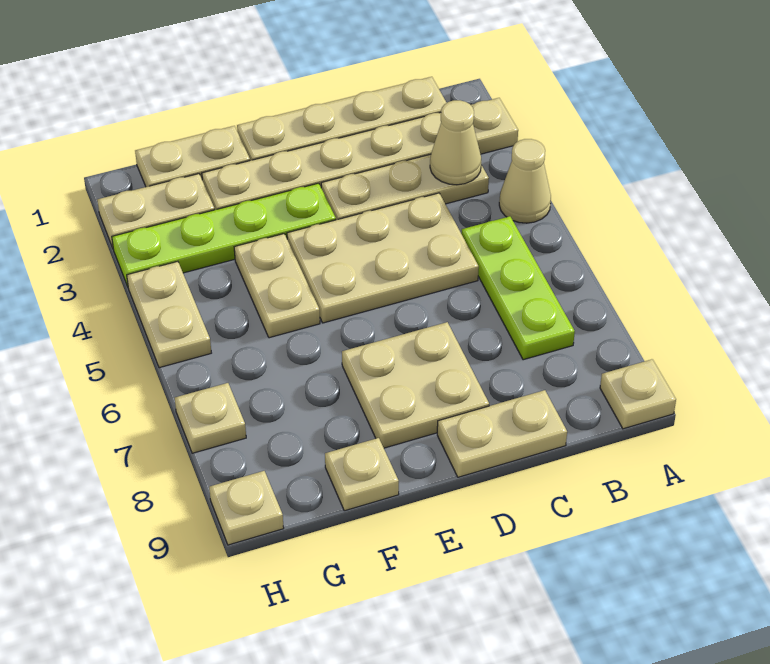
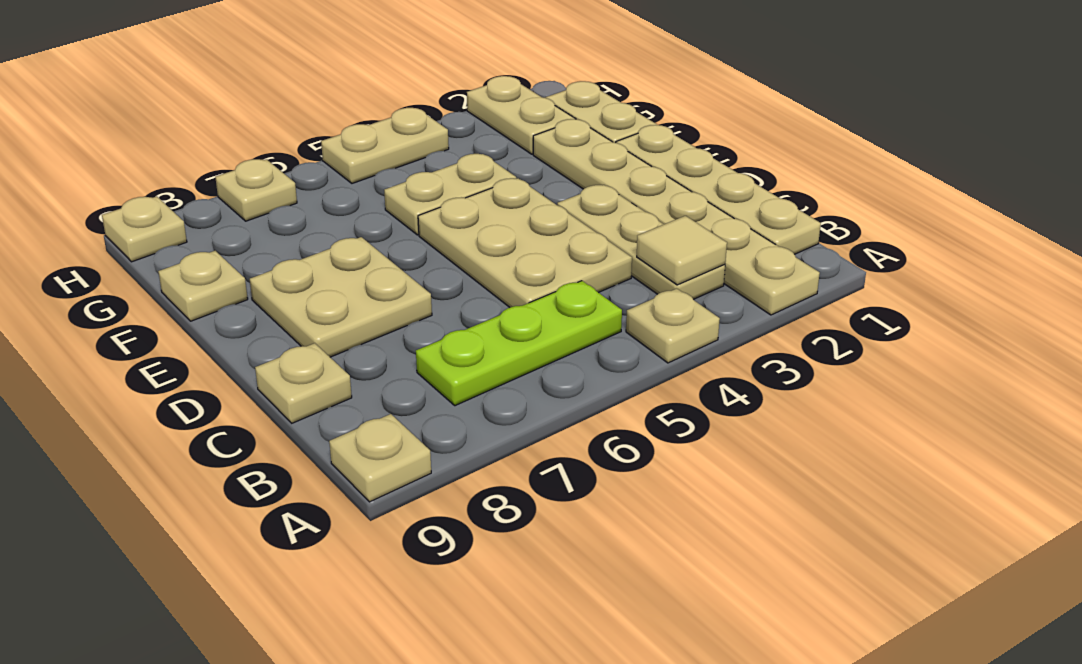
tan cone A4 level 1 -> tan plate A4 level 1
tan cone B3 level 2 -> tan tile B3 level 2
tan plate C9:D9 level 1 -> tan plate C9 level 1
lime plate E3:H3 level 1 -> none

